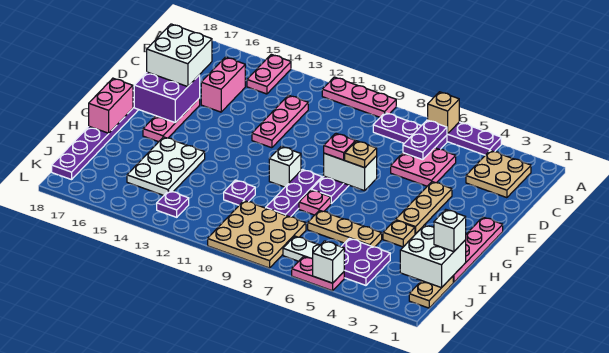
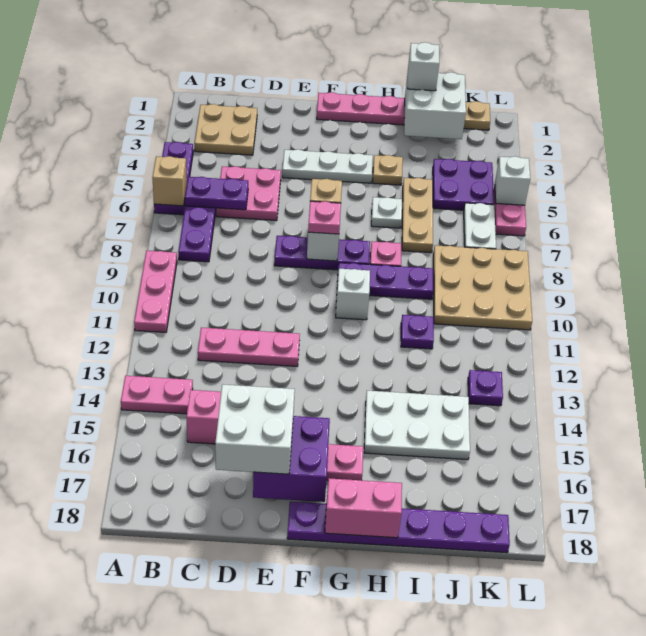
tan plate E4:G4 level 1 -> white plate E4:G4 level 1
none -> white plate H6 level 1

